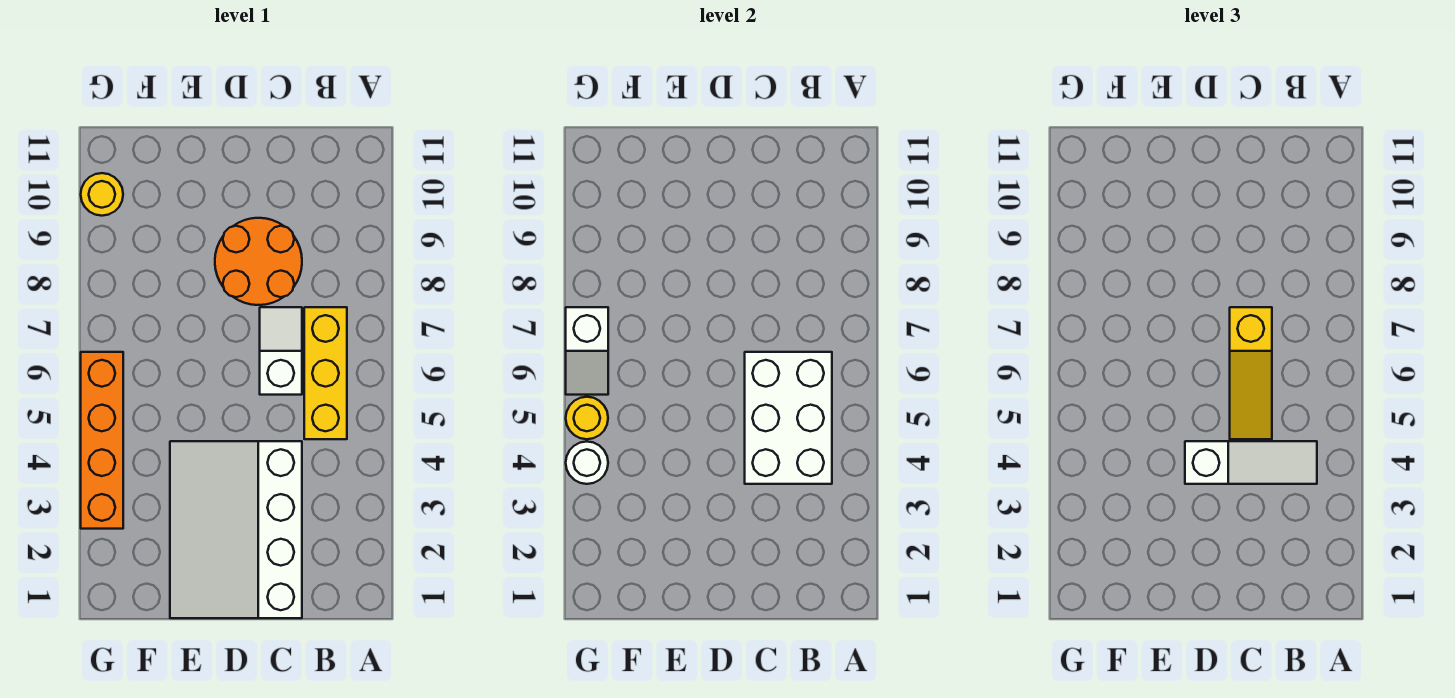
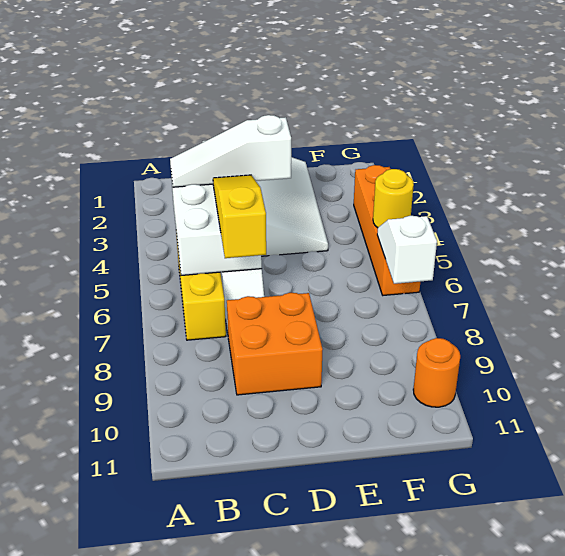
orange round brick C8:D9 level 1 -> orange brick C8:D9 level 1
white round brick G4 level 2 -> none
yellow round brick G10 level 1 -> orange round brick G10 level 1

